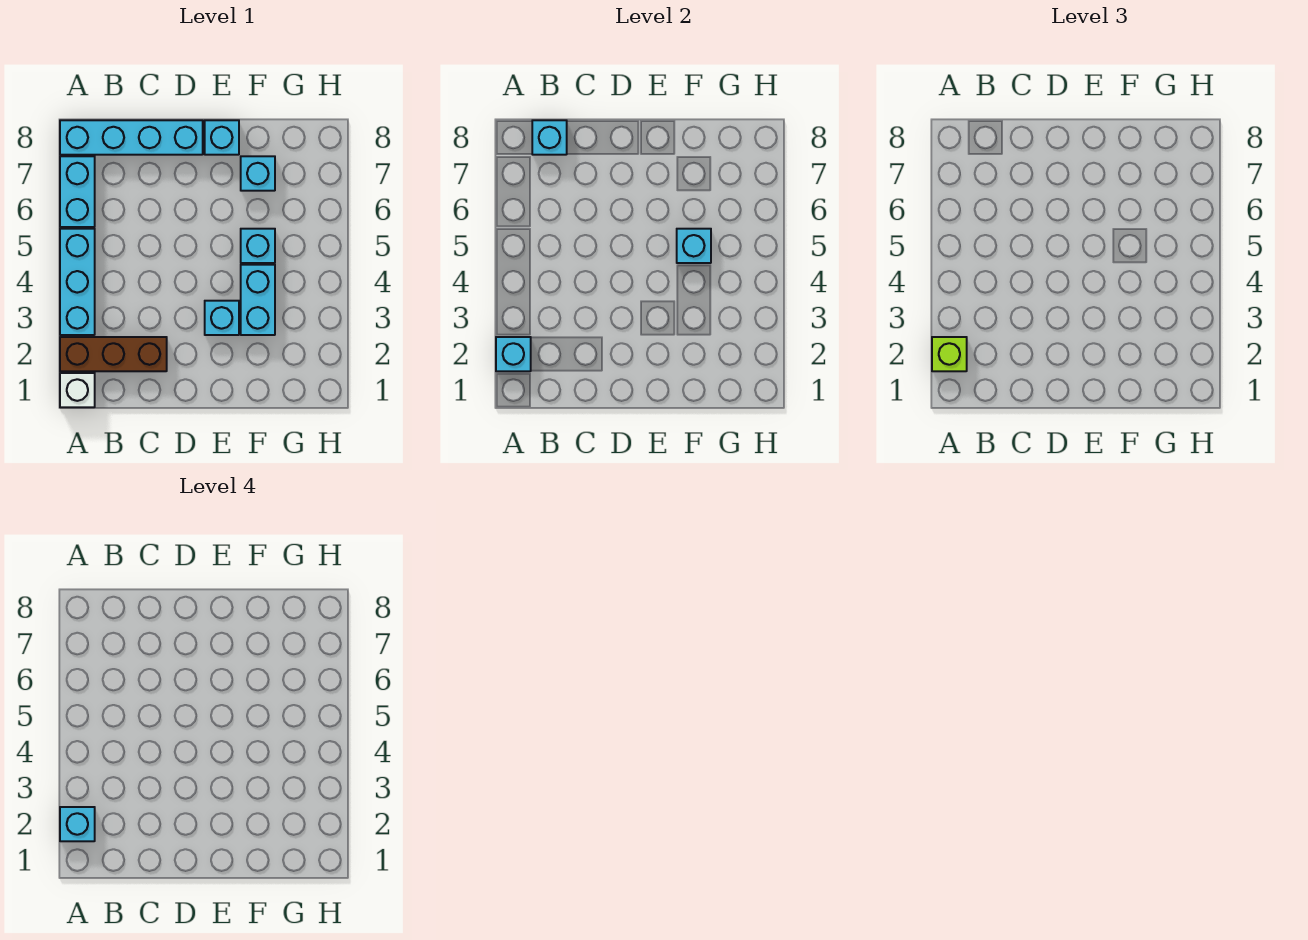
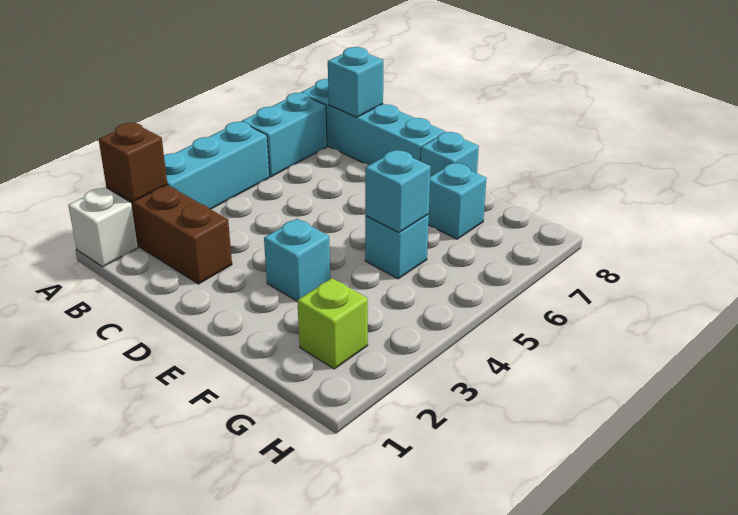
cyan brick A2 level 2 -> brown brick A2 level 2
lime brick A2 level 3 -> lime brick G2 level 1
cyan brick A2 level 4 -> none
cyan brick F3:F4 level 1 -> none

